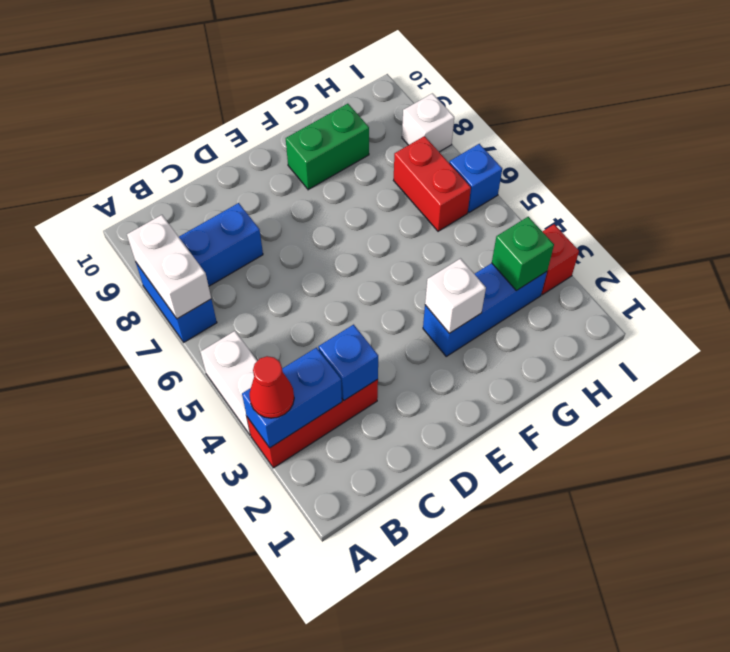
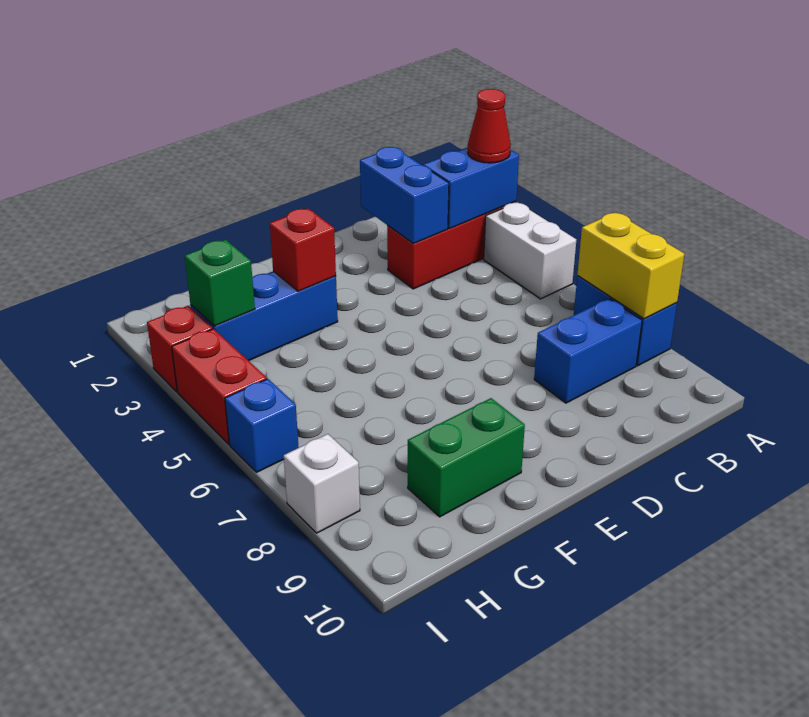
white brick A7:A8 level 2 -> yellow brick A7:A8 level 2
blue brick C3 level 2 -> blue brick C2:C3 level 2
white brick F3 level 2 -> red brick F3 level 2
red brick H6:H7 level 1 -> red brick I4:I5 level 1

